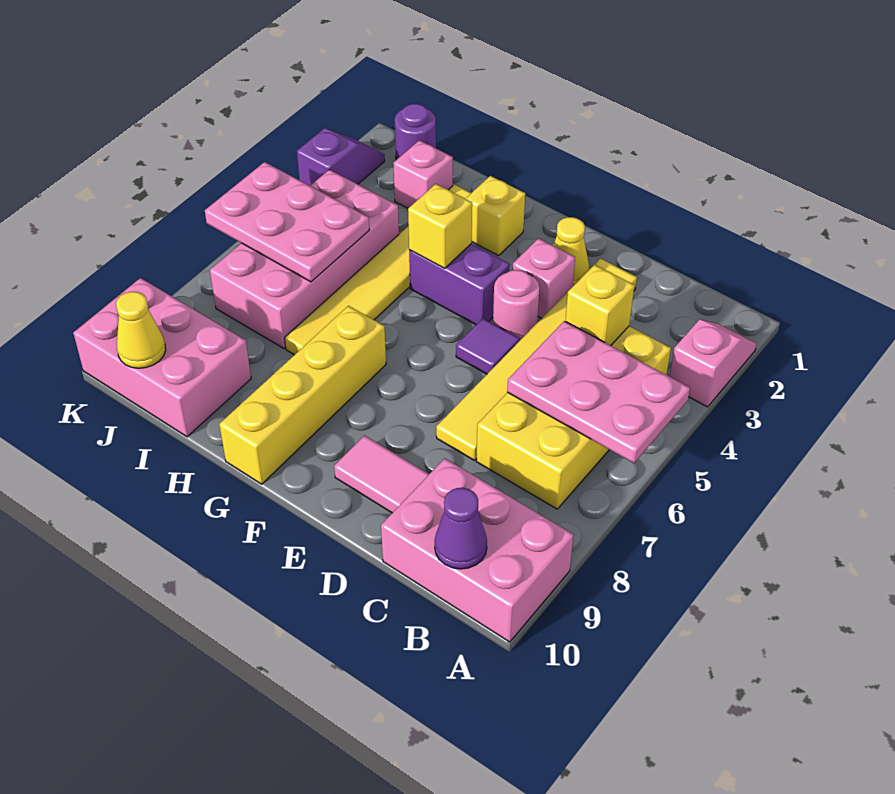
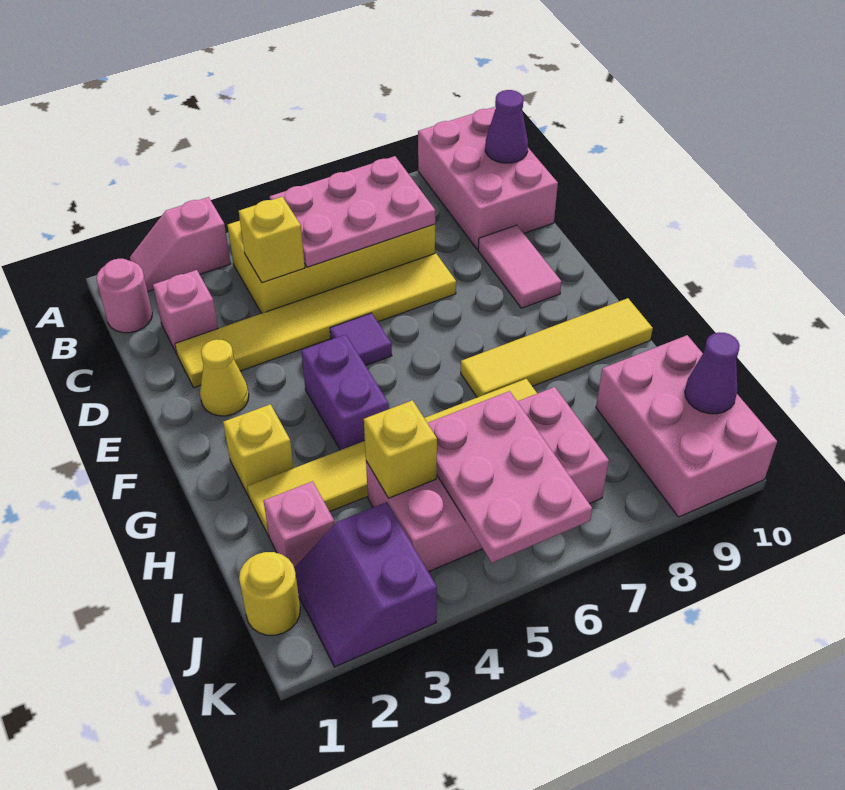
pink plate A5:C6 level 2 -> pink plate B5:C7 level 2
pink brick E3 level 1 -> pink brick C2 level 1
pink round brick E4 level 1 -> pink round brick B1 level 1
yellow brick G4 level 2 -> yellow brick I4 level 2
yellow brick G7:G10 level 1 -> yellow tile G7:G10 level 1
purple round brick J1 level 1 -> yellow round brick J1 level 1
yellow cone J10 level 2 -> purple cone J10 level 2
purple slope K2:K3 level 1 top 3 -> purple slope J2:K3 level 1 top 3

